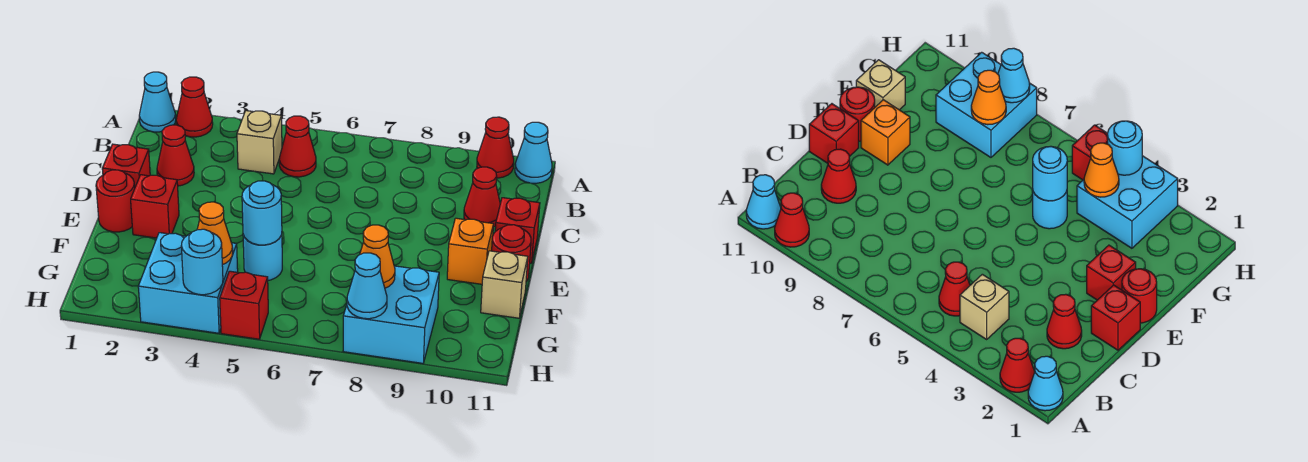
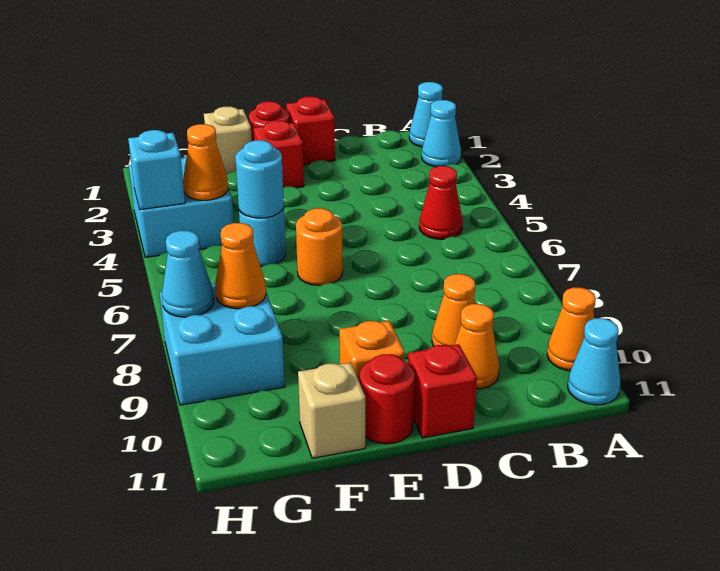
red cone A2 level 1 -> cyan cone A2 level 1
red cone A10 level 1 -> orange cone A10 level 1
tan brick B4 level 1 -> tan brick F1 level 1
red cone C2 level 1 -> none
none -> orange cone C9 level 1
red cone C10 level 1 -> orange cone C10 level 1
none -> orange round brick E6 level 1
cyan round brick H4 level 2 -> cyan brick H4 level 2
red brick H5 level 1 -> none

